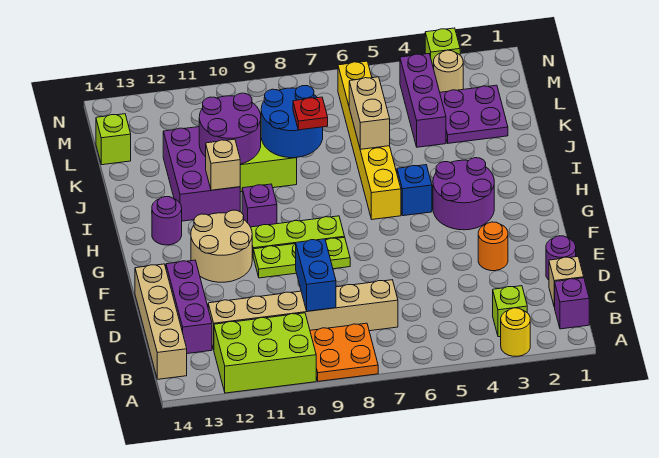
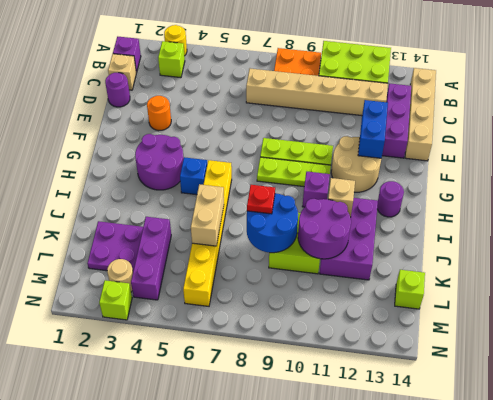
blue brick C9:D9 level 2 -> blue brick E12:F12 level 2

